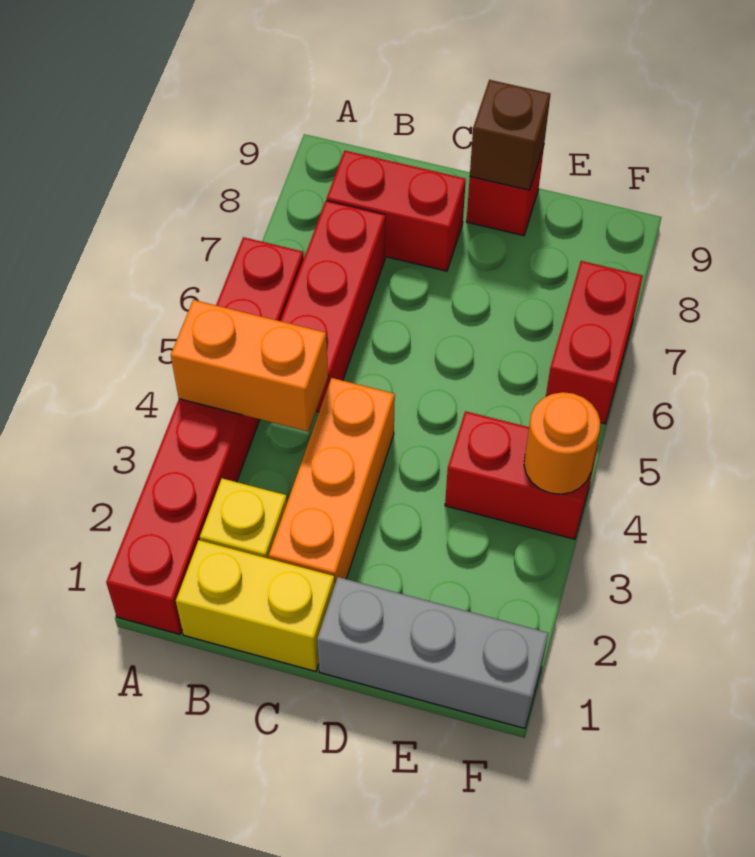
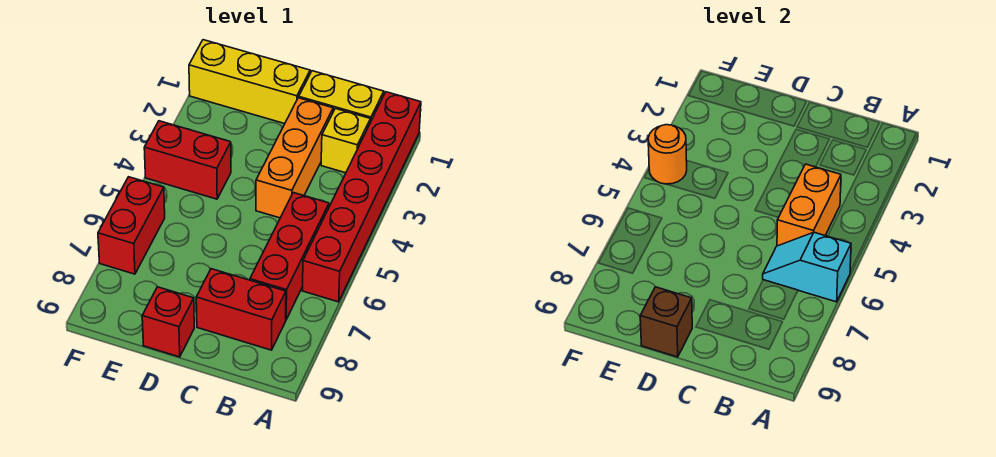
orange brick A4:B4 level 2 -> orange brick B4:B5 level 2
none -> cyan slope A6:B6 level 2 top A
grey brick D1:F1 level 1 -> yellow brick D1:F1 level 1

